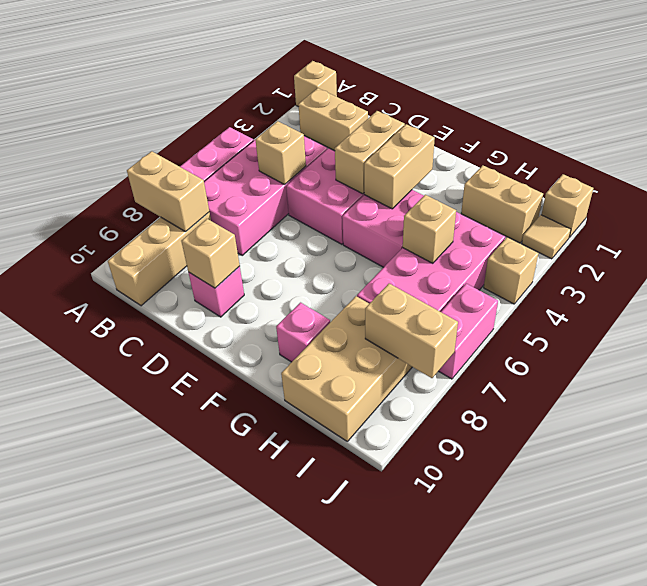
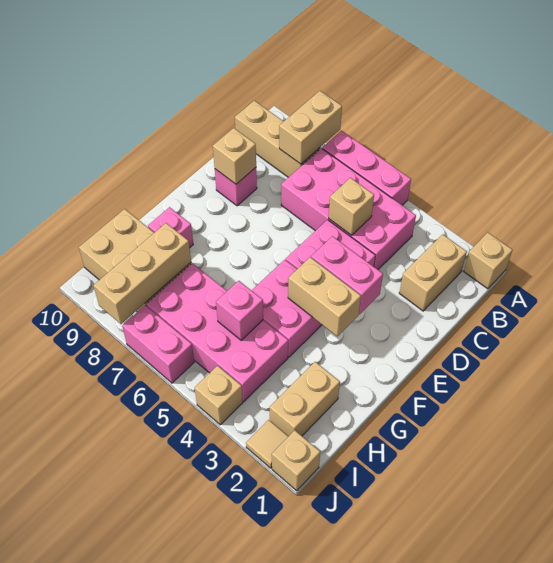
tan brick E3:E4 level 2 -> pink brick E3:E4 level 2
tan brick H5 level 2 -> pink brick H5 level 2
tan brick I8:J8 level 2 -> tan brick H8:J8 level 2

